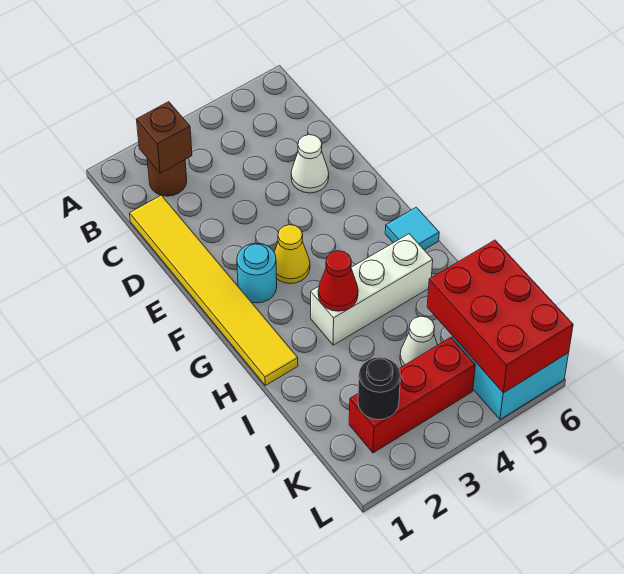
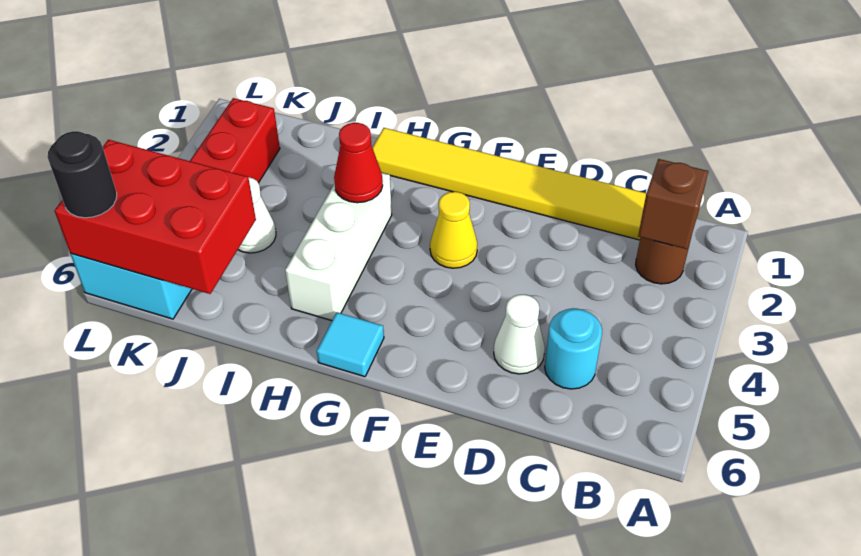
cyan round brick F2 level 1 -> cyan round brick C5 level 1
black round brick K2 level 2 -> black round brick L6 level 3

